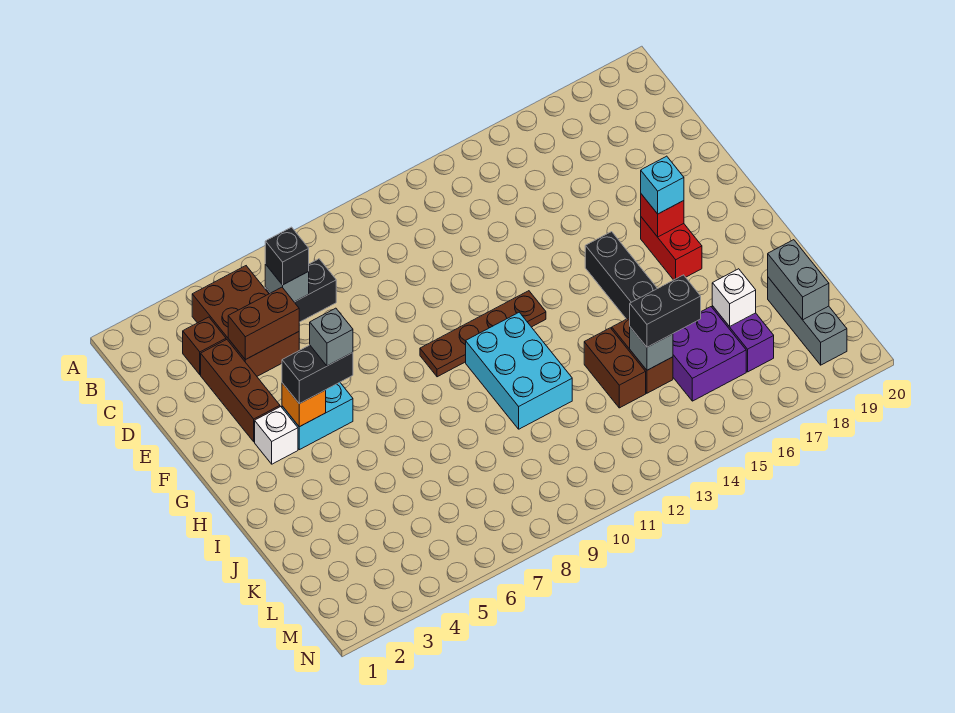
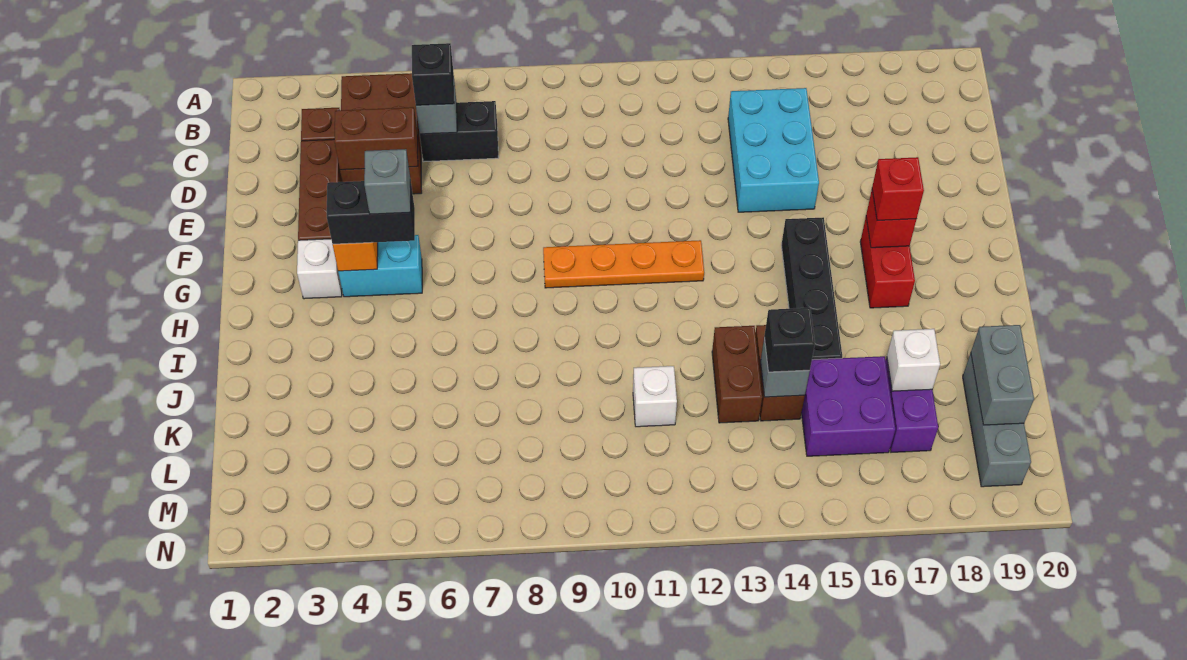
brown plate G9:G12 level 1 -> orange plate G9:G12 level 1
cyan brick G17 level 3 -> red brick G17 level 3
cyan brick H10:J11 level 1 -> cyan brick C14:E15 level 1
none -> white brick K11 level 1
black brick K14:K15 level 3 -> black brick K14 level 3

